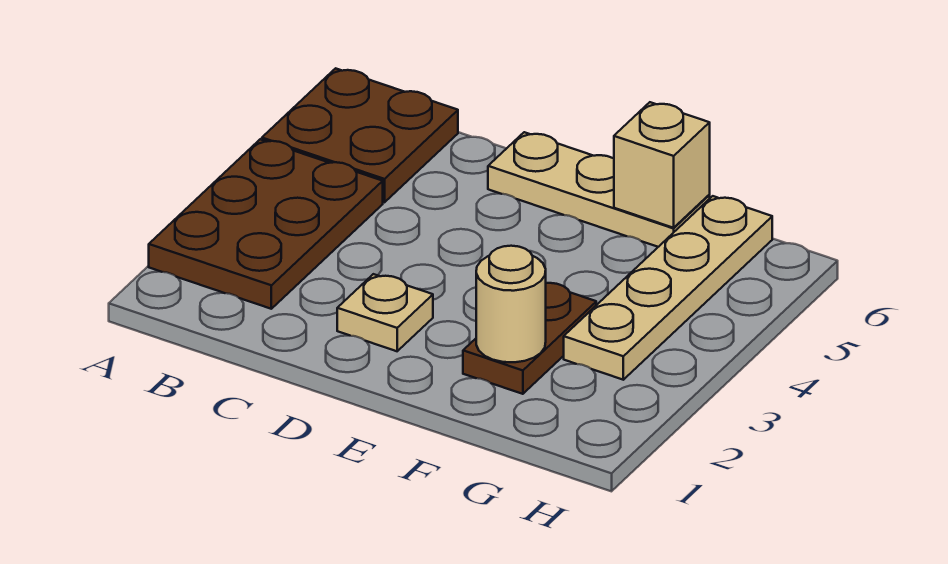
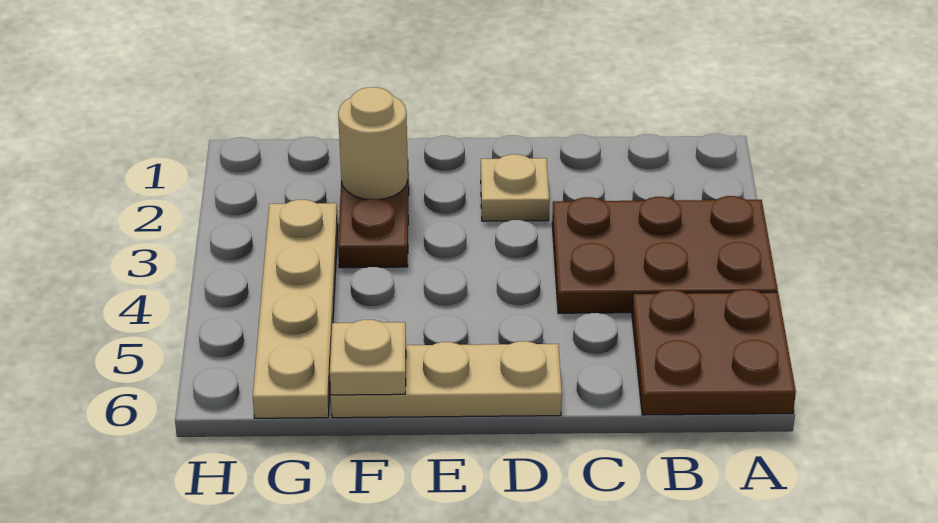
brown plate A2:B4 level 1 -> brown plate A3:C4 level 1
tan brick F6 level 2 -> tan plate F6 level 2

